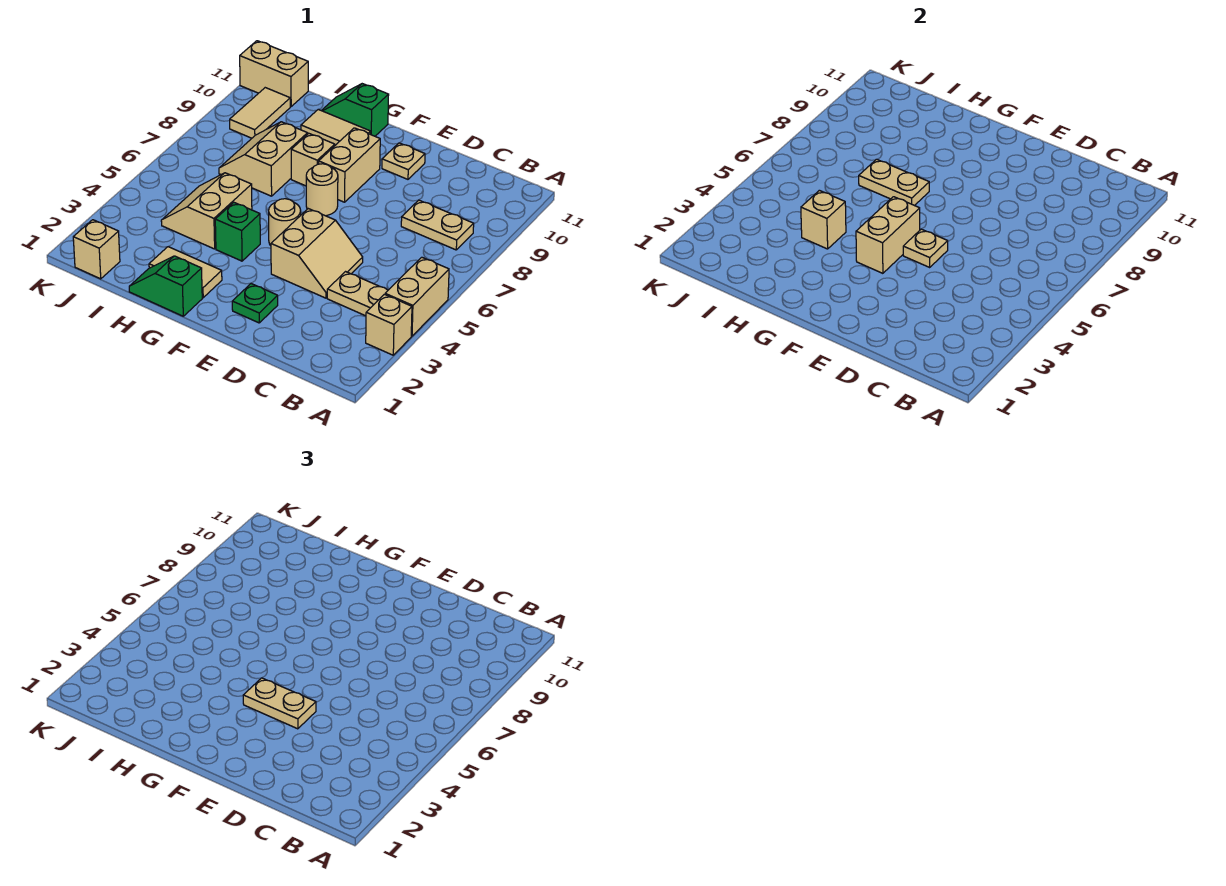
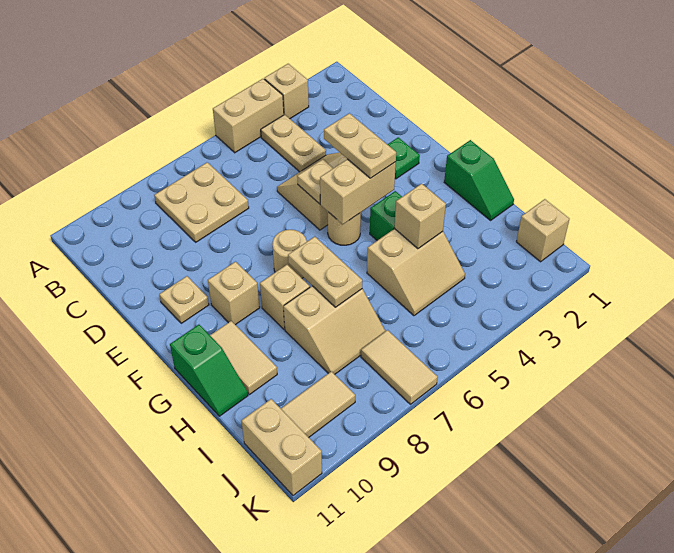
tan plate B8:C8 level 1 -> tan plate B7:C8 level 1
tan brick F8:F9 level 1 -> tan brick F9 level 1
tan tile G2:H2 level 1 -> tan tile J7:K7 level 1

